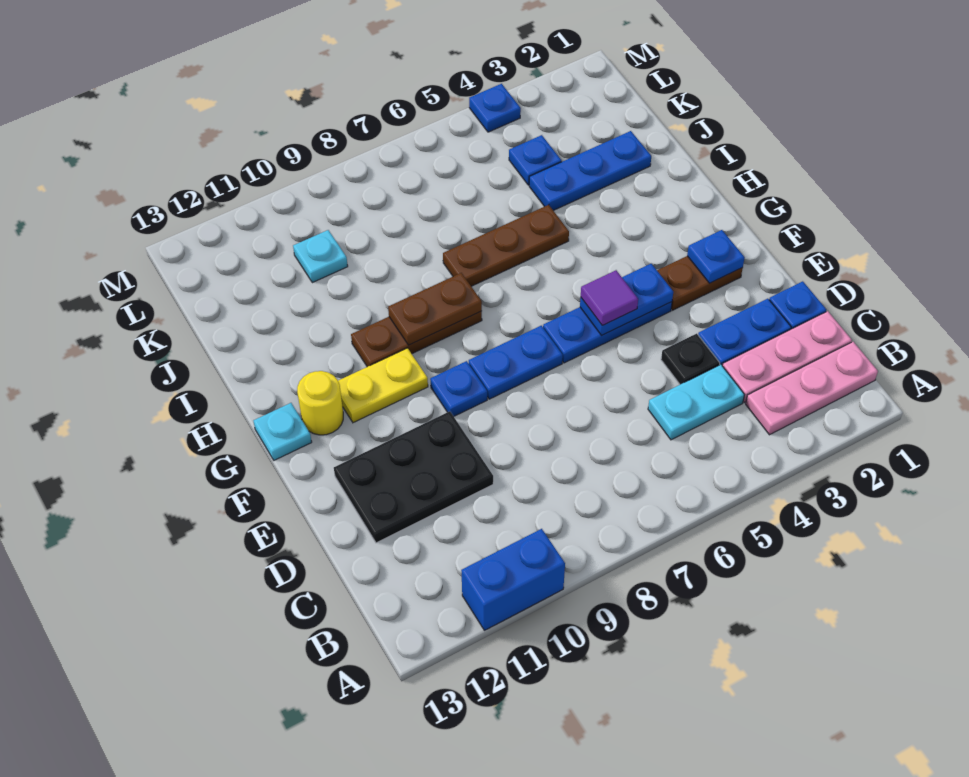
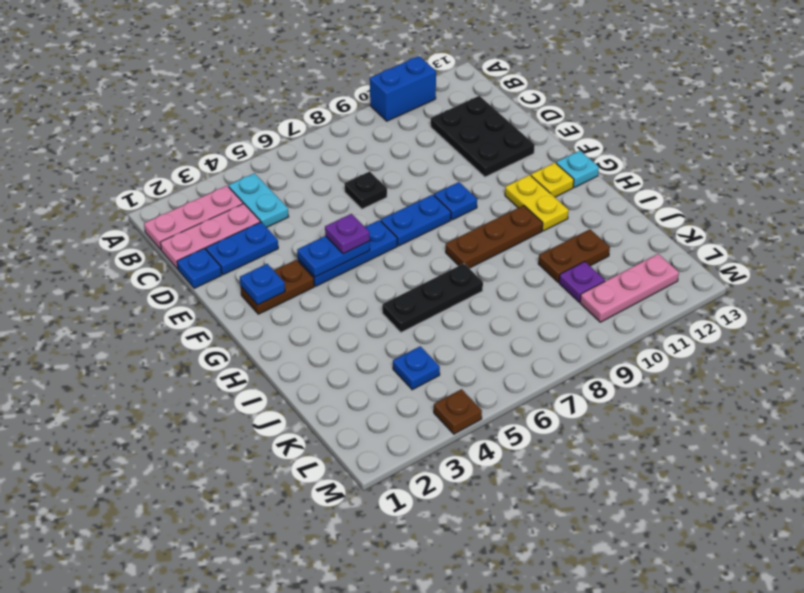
cyan plate C4:C5 level 1 -> cyan plate B4:C4 level 1
black plate D4 level 1 -> black plate D7 level 1
black plate D10:E12 level 1 -> black plate C11:E12 level 1
purple tile F5 level 3 -> purple plate F5 level 3
yellow plate G10:G11 level 1 -> yellow plate G11:H11 level 1
yellow round brick G12 level 1 -> yellow plate G12 level 1
brown plate H8:H9 level 2 -> brown plate J10:J11 level 1
brown plate I5:I7 level 1 -> black plate I5:I7 level 1
blue plate J2:J4 level 1 -> none
cyan plate K10 level 1 -> purple plate K10 level 1
none -> pink plate L10:L12 level 1
blue plate M4 level 1 -> brown plate M4 level 1

